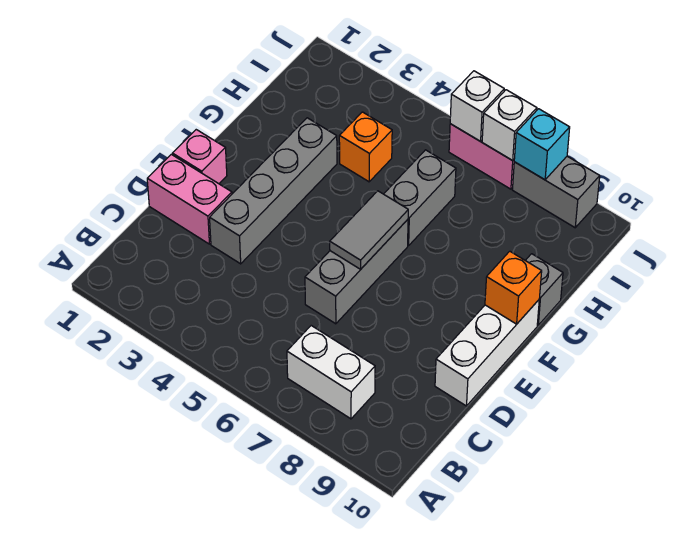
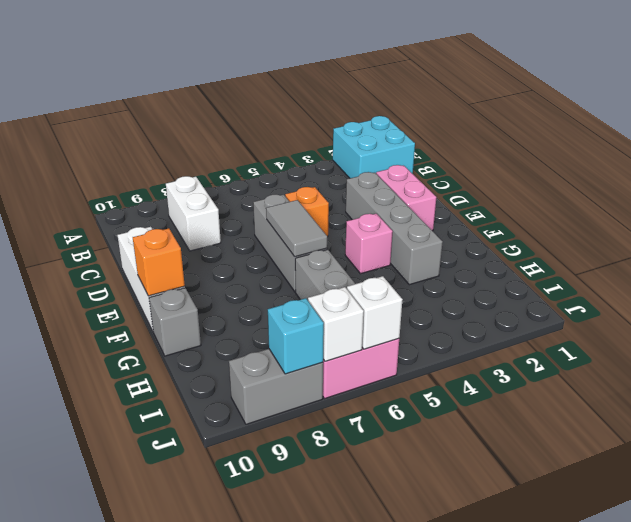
none -> cyan brick A1:B2 level 1
white brick B7:B8 level 1 -> white brick B8:C8 level 1
pink brick D1:D2 level 1 -> pink brick D2:E2 level 1
pink brick E1 level 1 -> pink brick F4 level 1
orange brick H4 level 1 -> orange brick D5 level 1

